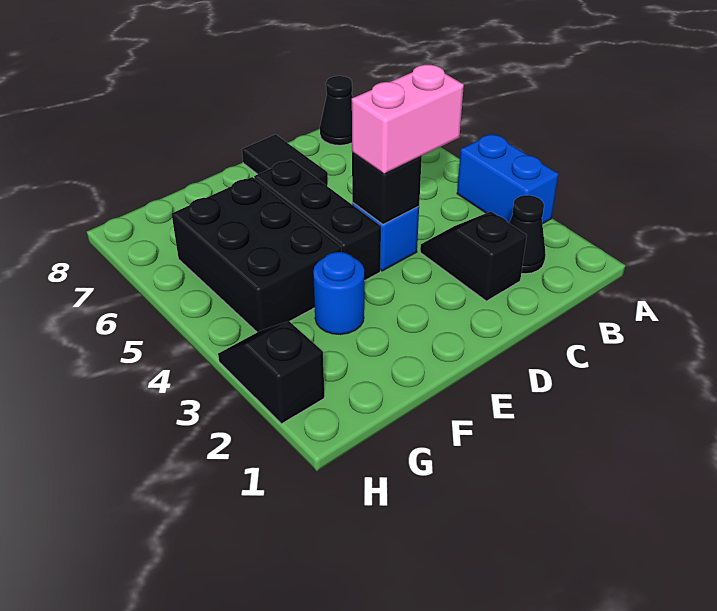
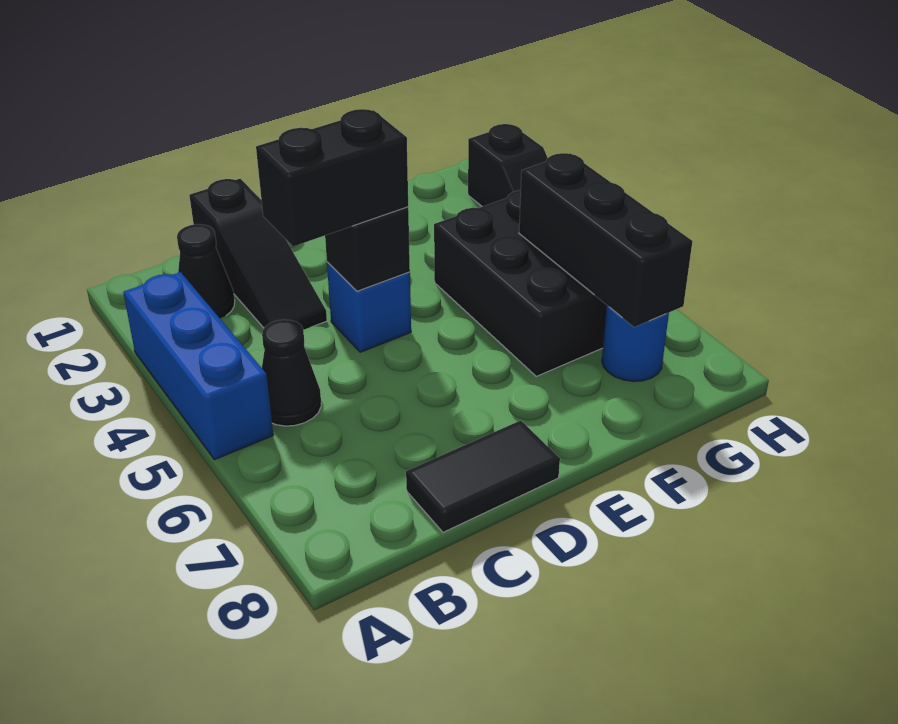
blue brick A3:A4 level 1 -> blue brick A3:A5 level 1
black cone B8 level 1 -> black cone B5 level 1
black slope C2:C3 level 1 top 2 -> black slope C1:C3 level 1 top 1
pink brick C4:D4 level 3 -> black brick C4:D4 level 3
black tile D7:D8 level 1 -> black tile C8:D8 level 1
black brick E4:E6 level 1 -> black brick G5:G7 level 2
blue round brick F3 level 1 -> blue round brick G7 level 1

